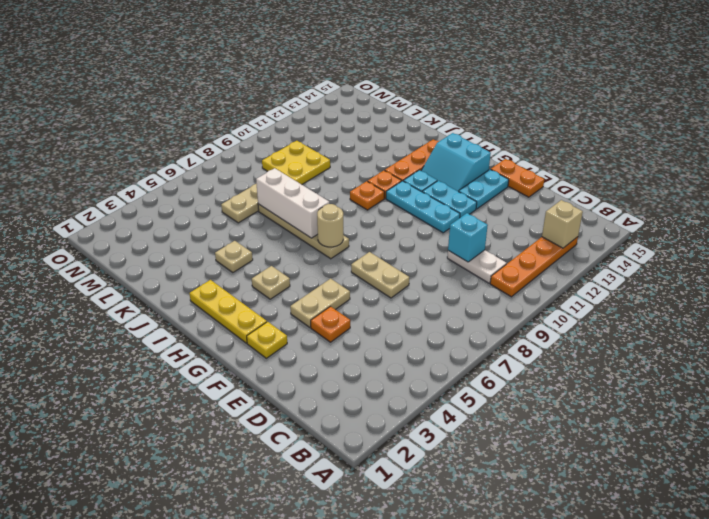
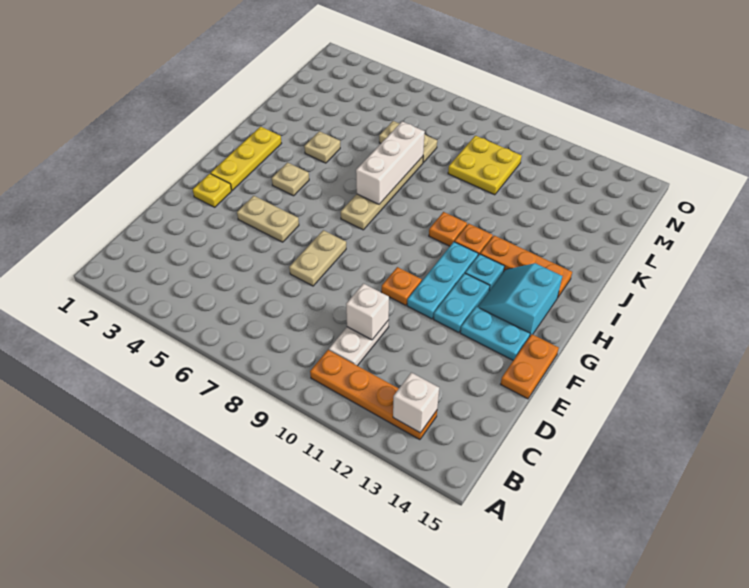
tan brick B13 level 2 -> white brick B13 level 2
cyan brick D10 level 2 -> white brick D10 level 2
orange plate E4 level 1 -> orange plate F10 level 1
tan round brick H7 level 2 -> none

